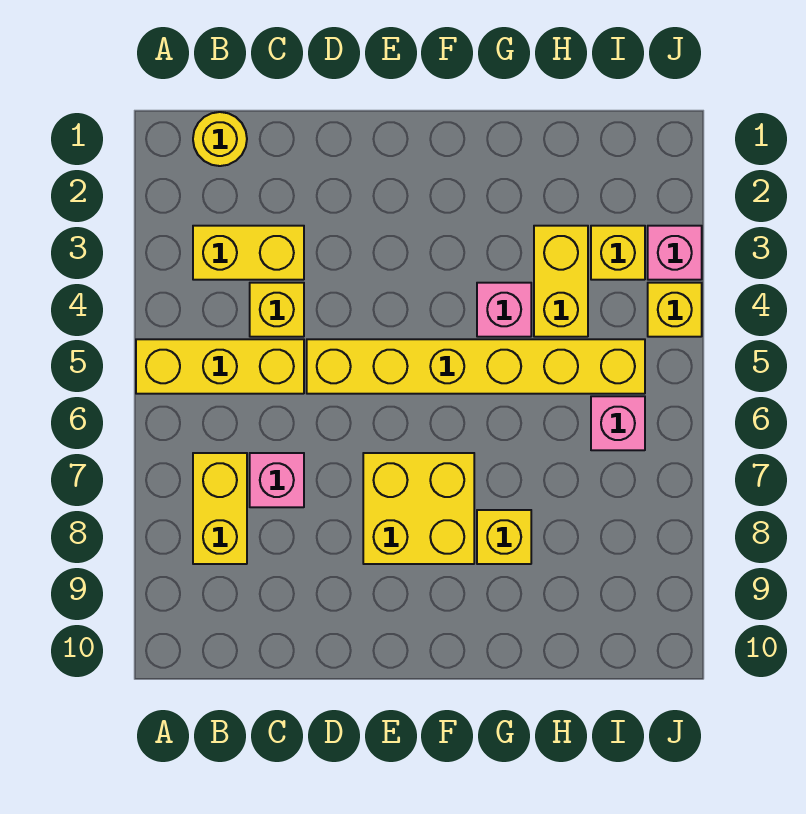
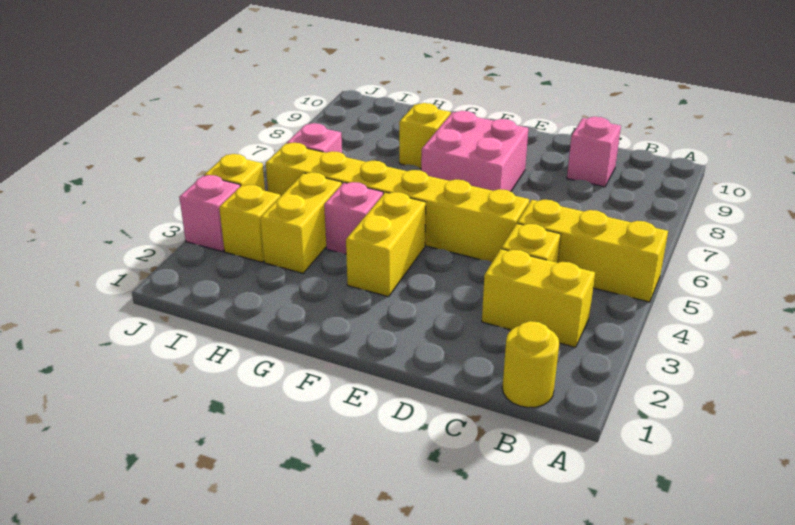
yellow brick B7:B8 level 1 -> yellow brick F3:F4 level 1
pink brick C7 level 1 -> pink brick C9 level 1
yellow brick E7:F8 level 1 -> pink brick E7:F8 level 1

